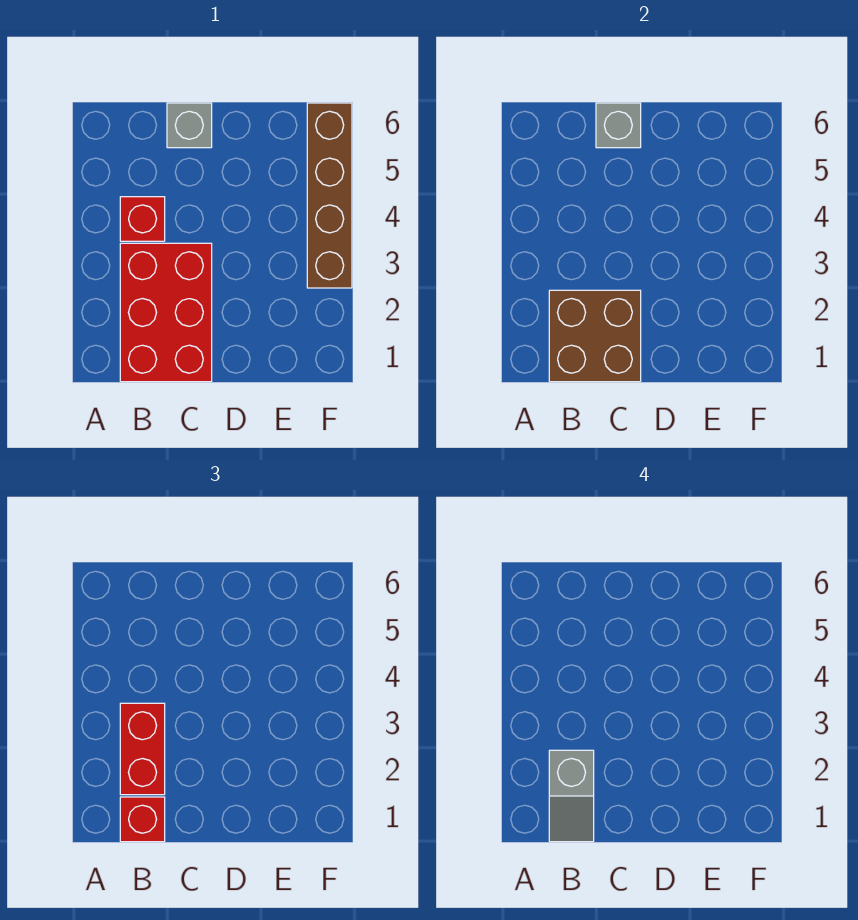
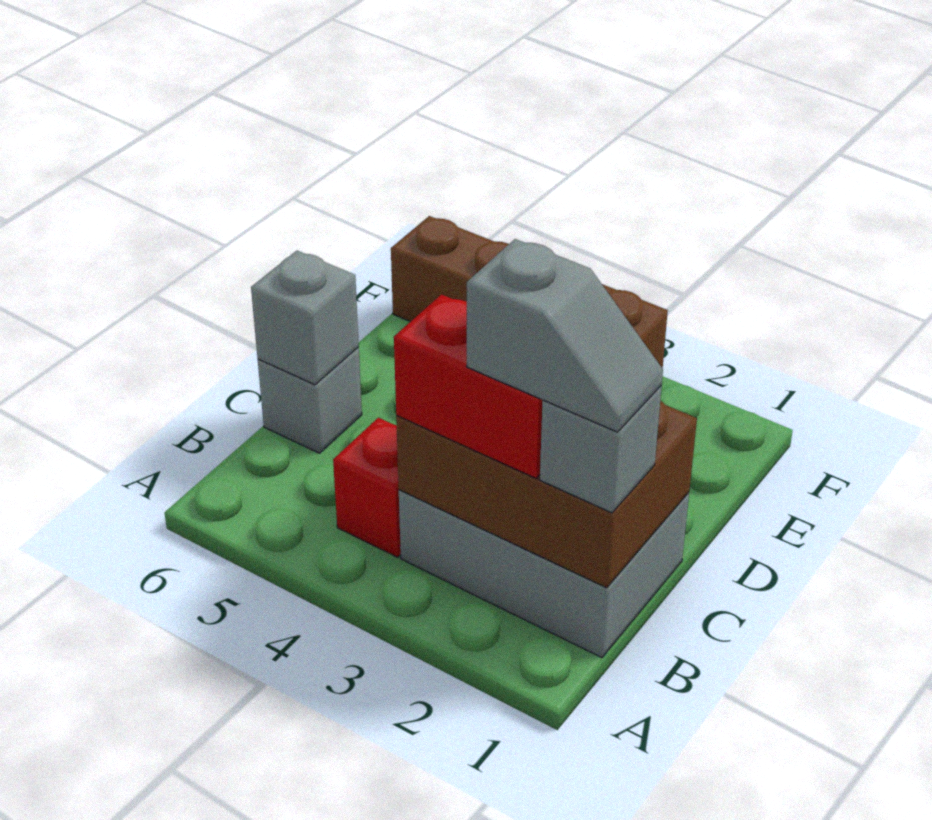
red brick B1:C3 level 1 -> grey brick B1:C3 level 1
brown brick B1:C2 level 2 -> brown brick B1:C3 level 2
red brick B1 level 3 -> grey brick B1 level 3

